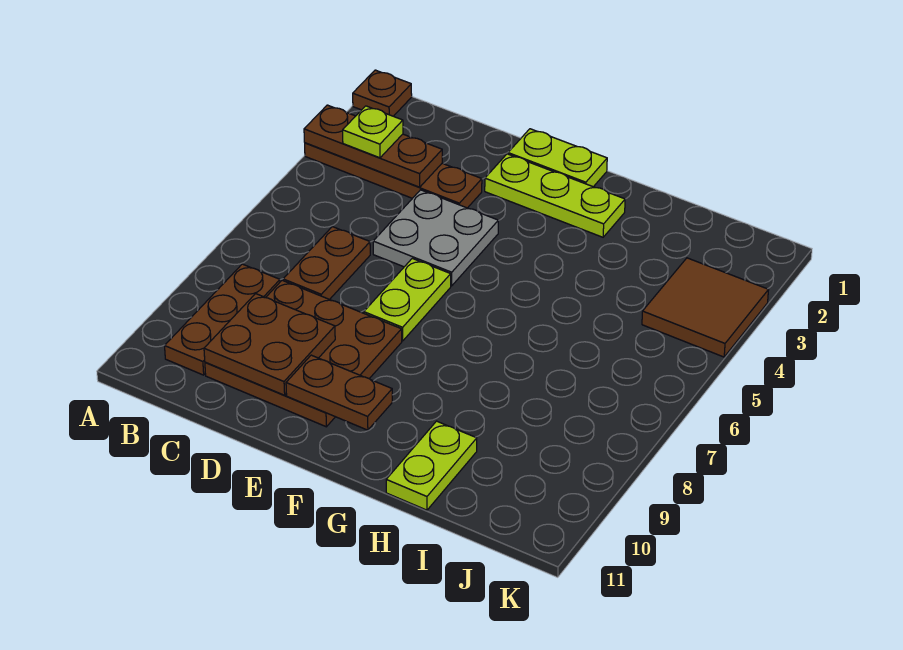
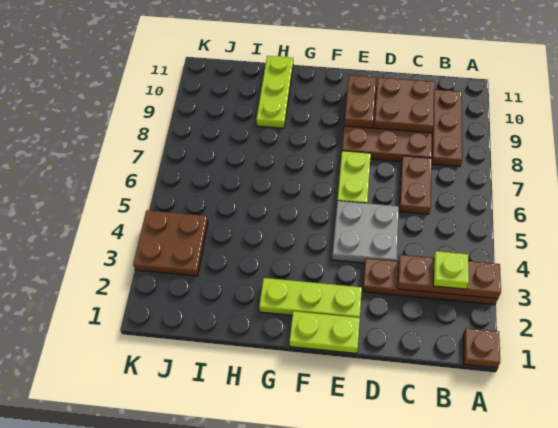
brown plate E10:F10 level 2 -> brown plate E9:E10 level 2
lime plate H10:H11 level 1 -> lime plate H9:H11 level 1
brown tile J3:K4 level 1 -> brown plate J3:K4 level 1

